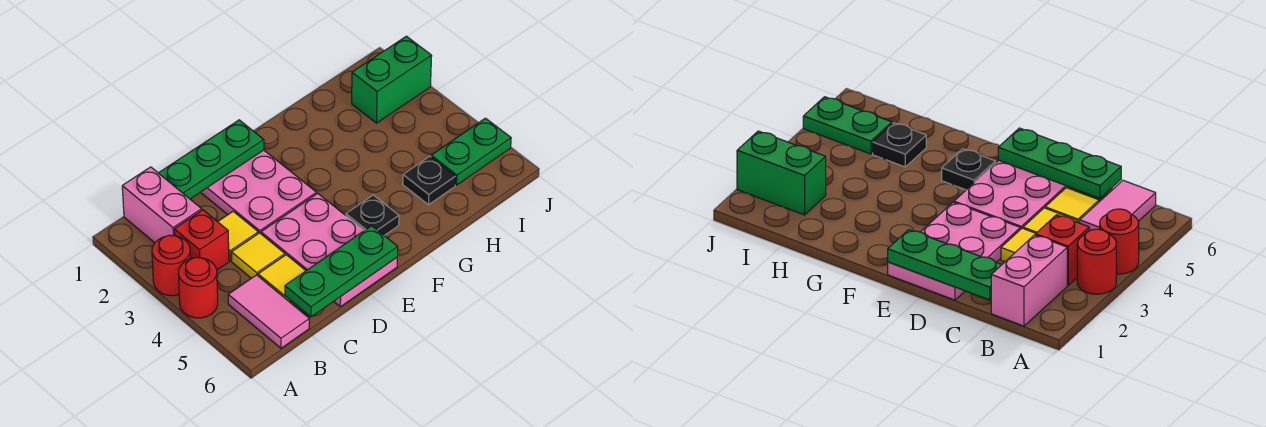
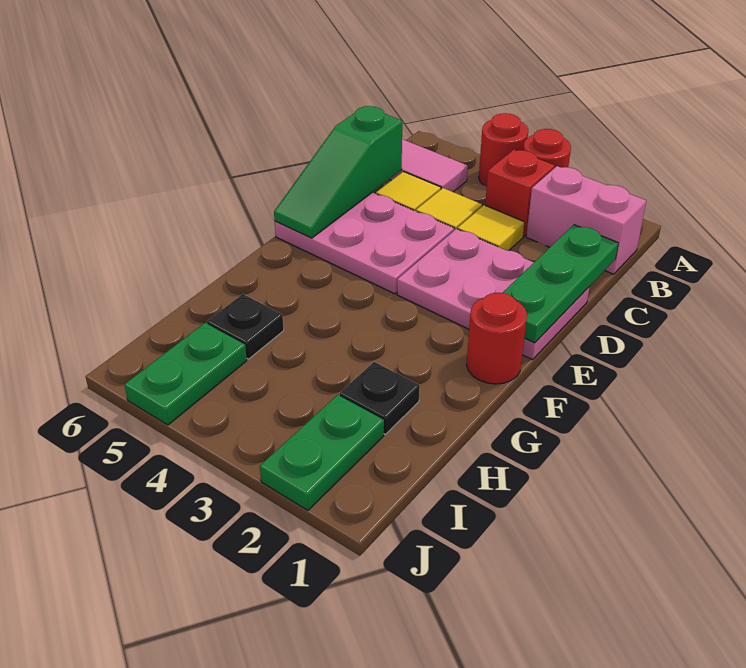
green plate C6:E6 level 2 -> green slope C6:E6 level 2 top C
none -> red round brick F1 level 1
black plate F5 level 1 -> black plate H2 level 1
green brick I2:J2 level 1 -> green plate I2:J2 level 1

